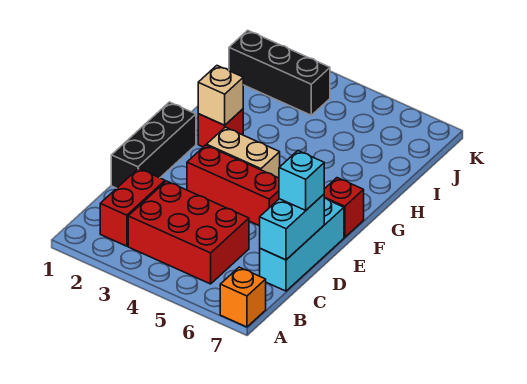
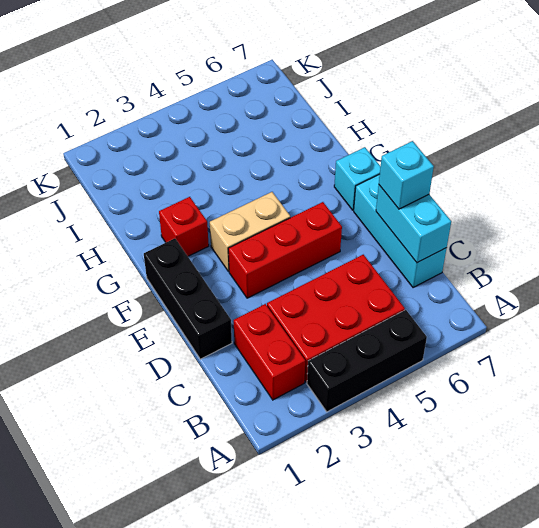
orange brick A7 level 1 -> none
red brick F7 level 1 -> cyan brick F7 level 1
tan brick G2 level 2 -> none
black brick J1:J3 level 1 -> black brick A3:A5 level 1

